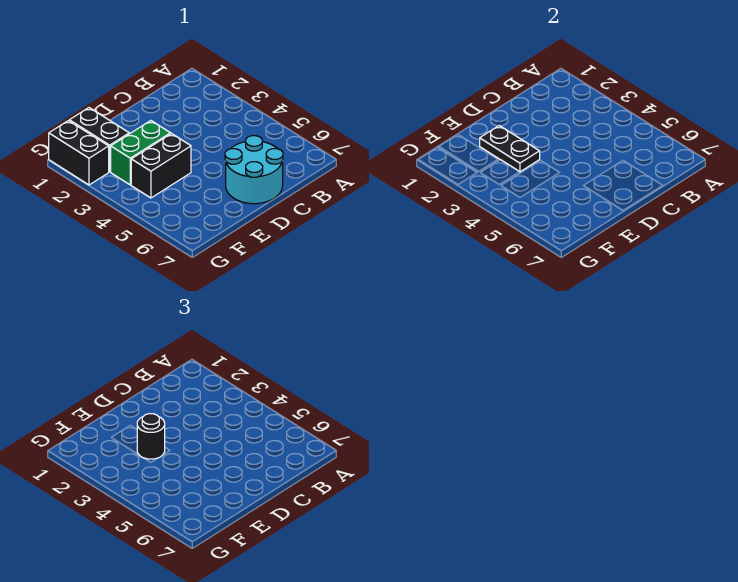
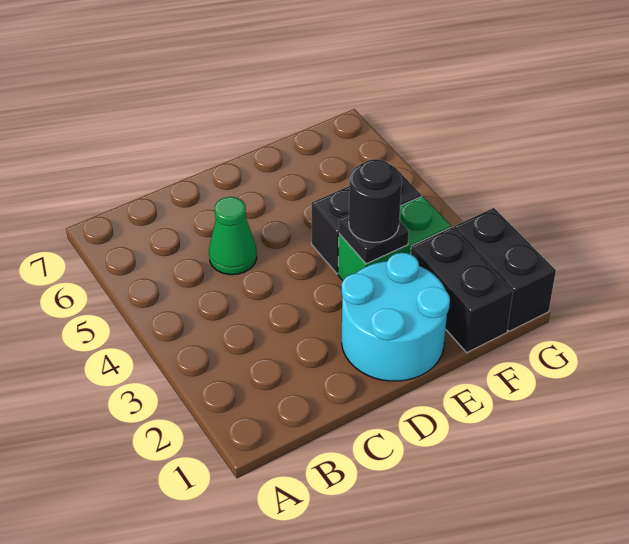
none -> green cone C5 level 1
cyan round brick C6:D7 level 1 -> cyan round brick D1:E2 level 1
black plate E2:E3 level 2 -> black plate E3 level 2

